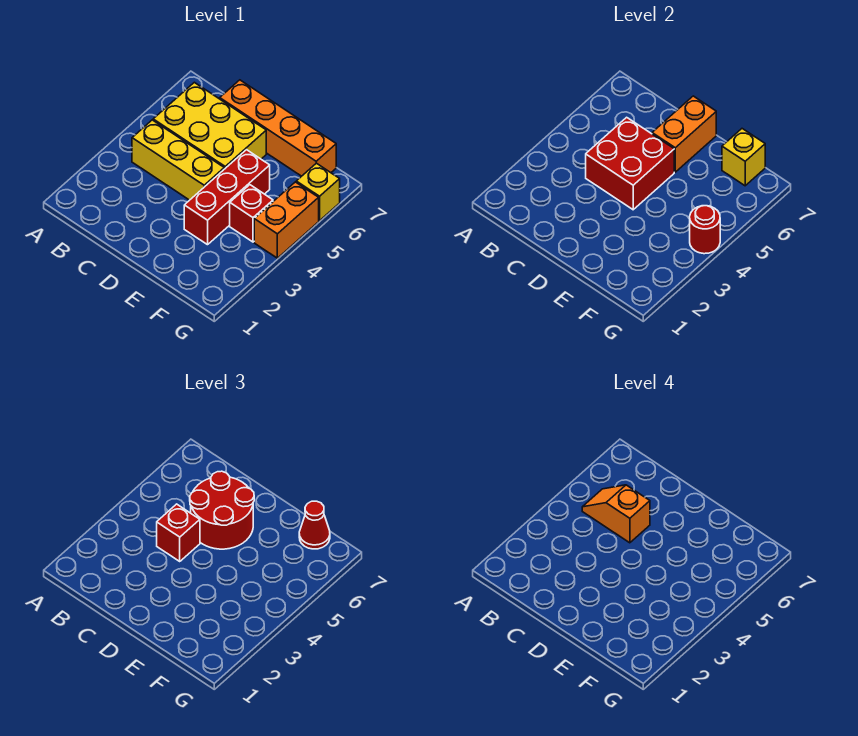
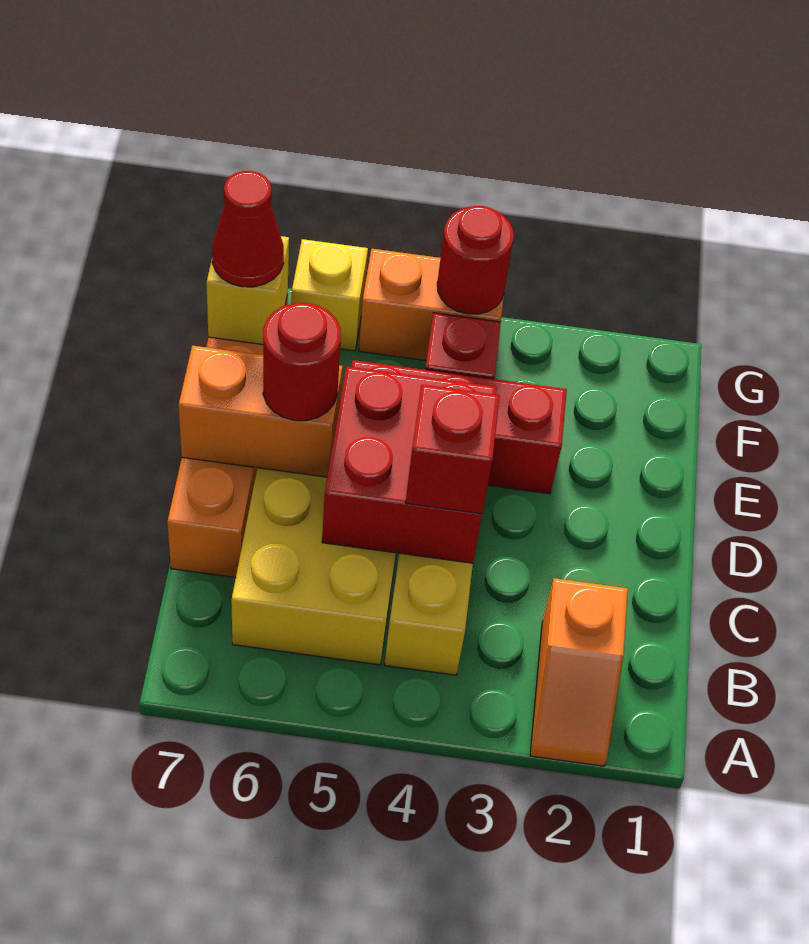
orange slope B5:C5 level 4 top C -> orange slope A2:B2 level 1 top B
red round brick C5:D6 level 3 -> red round brick D6 level 3

